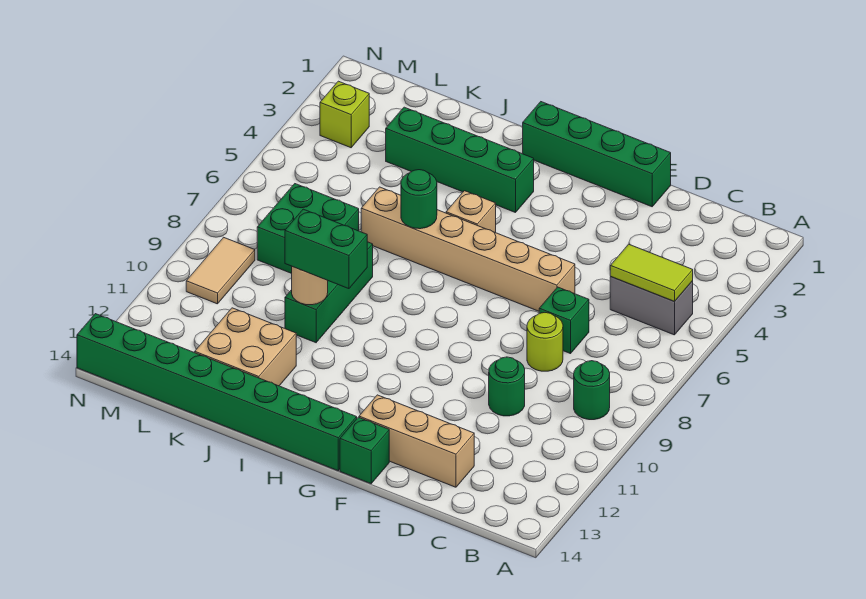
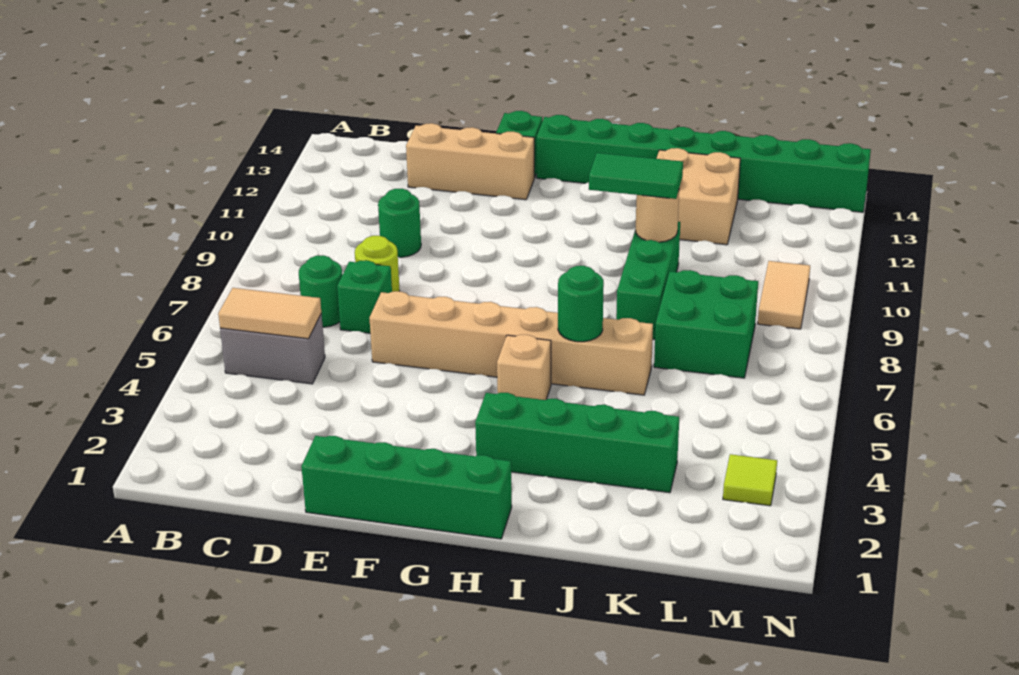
lime tile B5:C5 level 2 -> tan tile B5:C5 level 2
green round brick B9 level 1 -> green round brick C7 level 1
green brick I10:J10 level 3 -> green tile I10:J10 level 3
lime brick M3 level 1 -> lime tile M3 level 1

